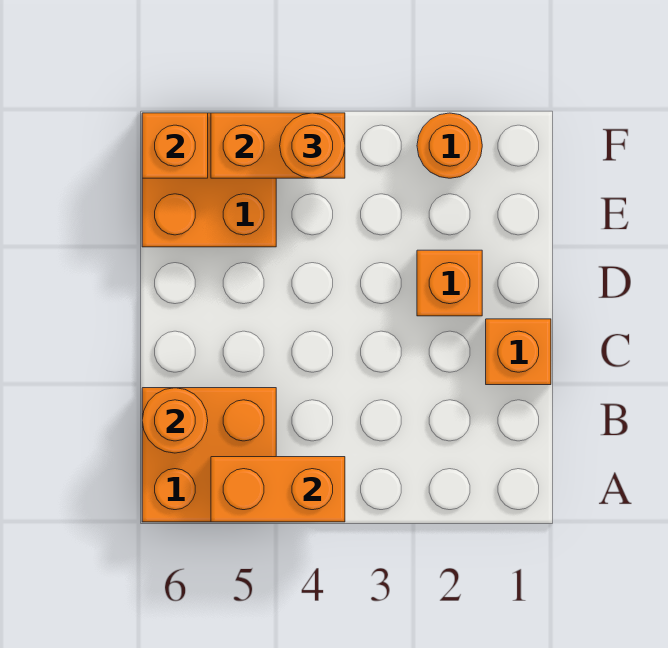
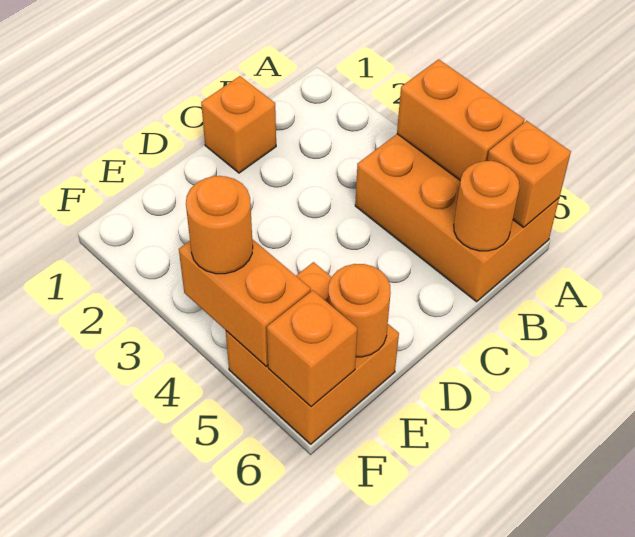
orange brick A5:B6 level 1 -> orange brick A4:B6 level 1
orange brick D2 level 1 -> orange brick A6 level 2
orange round brick F2 level 1 -> orange round brick E6 level 2

